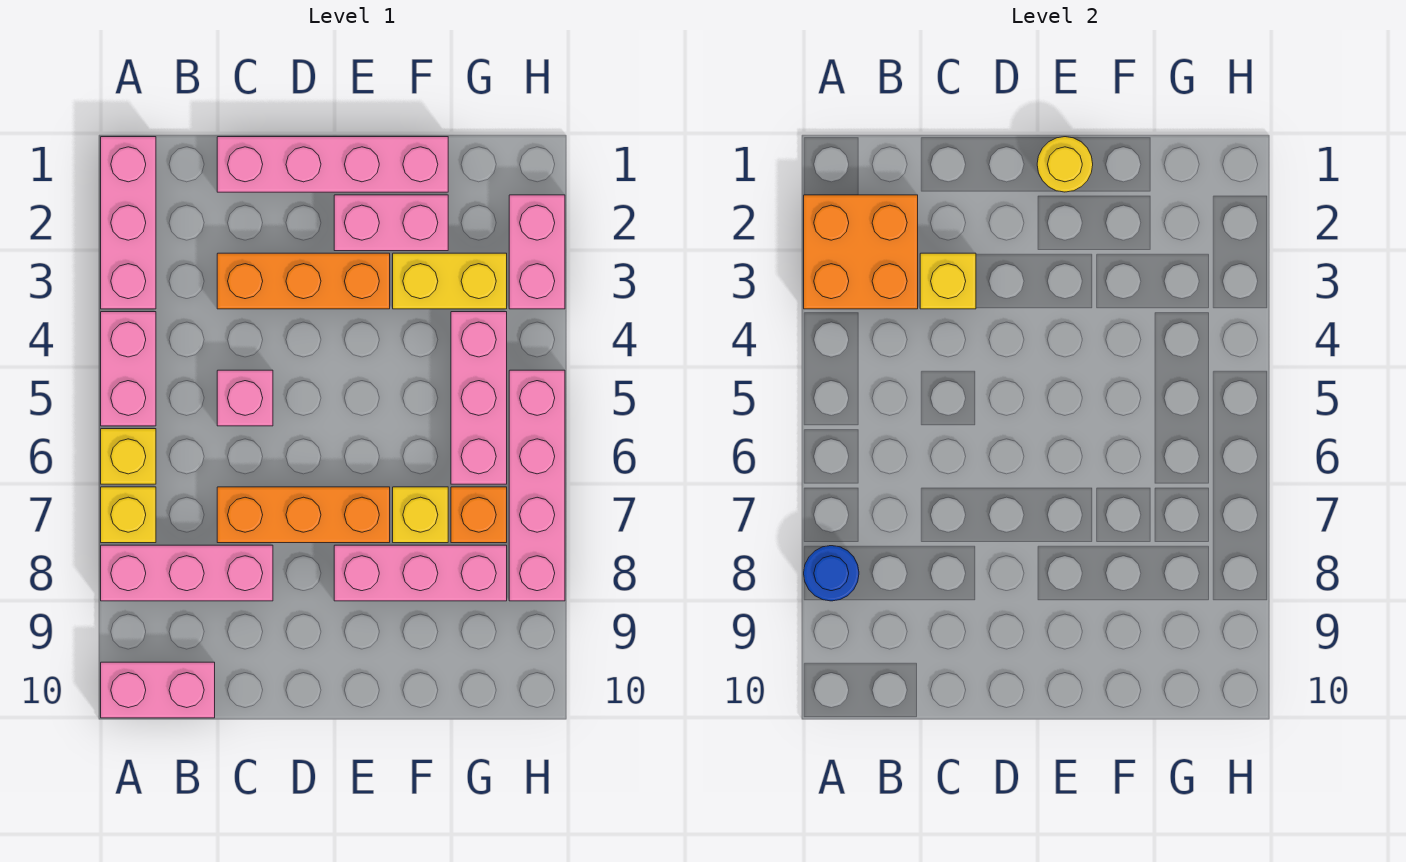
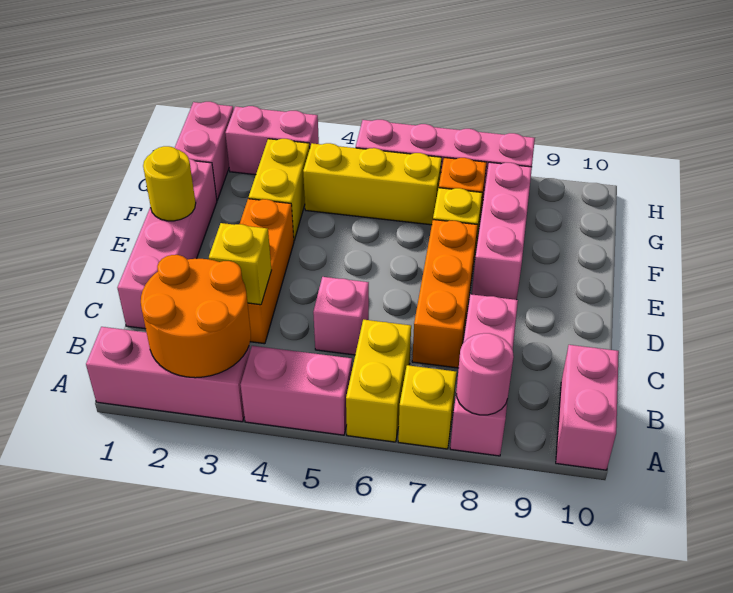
orange brick A2:B3 level 2 -> orange round brick A2:B3 level 2
yellow brick A6 level 1 -> yellow brick A6:B6 level 1
blue round brick A8 level 2 -> pink round brick A8 level 2
pink brick E2:F2 level 1 -> pink brick G1:H1 level 1
pink brick G4:G6 level 1 -> yellow brick G4:G6 level 1

